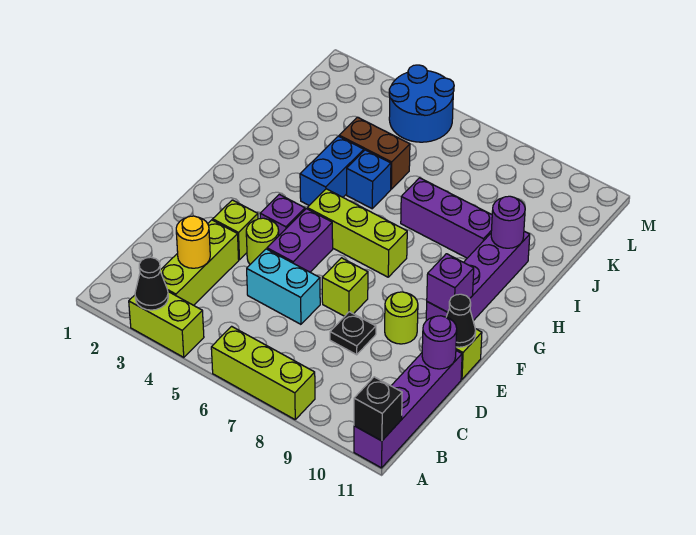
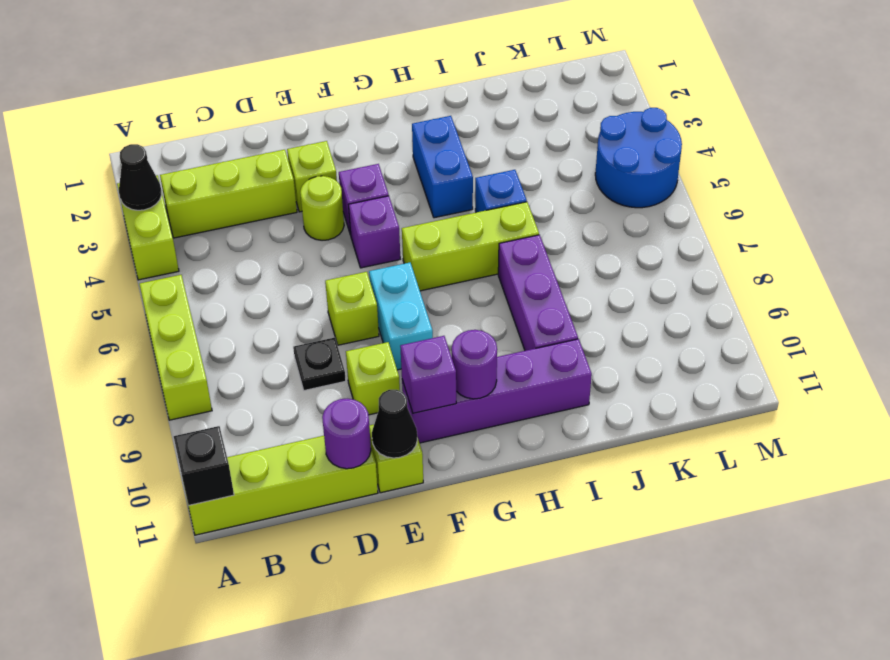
purple brick A11:D11 level 1 -> lime brick A11:D11 level 1
yellow round brick C3 level 2 -> none
cyan brick D5:D6 level 1 -> cyan brick F7:F8 level 1
purple brick E5:F5 level 1 -> purple brick F5 level 1
lime round brick E9 level 1 -> lime brick E9 level 1
lime brick G5:G7 level 1 -> lime brick G6:I6 level 1
blue brick H4:I4 level 1 -> blue brick H3:H4 level 1
purple round brick I10 level 2 -> purple round brick G10 level 2
brown brick J4:J5 level 1 -> none

